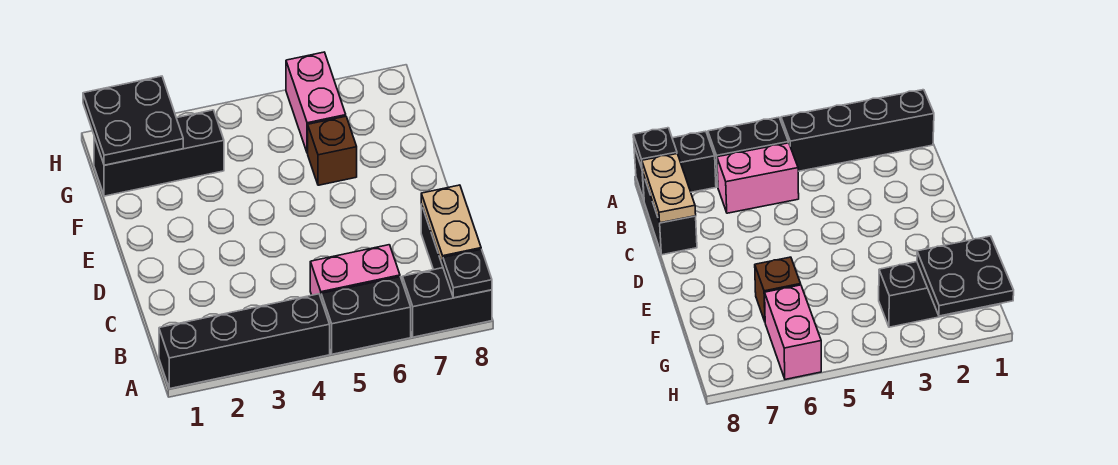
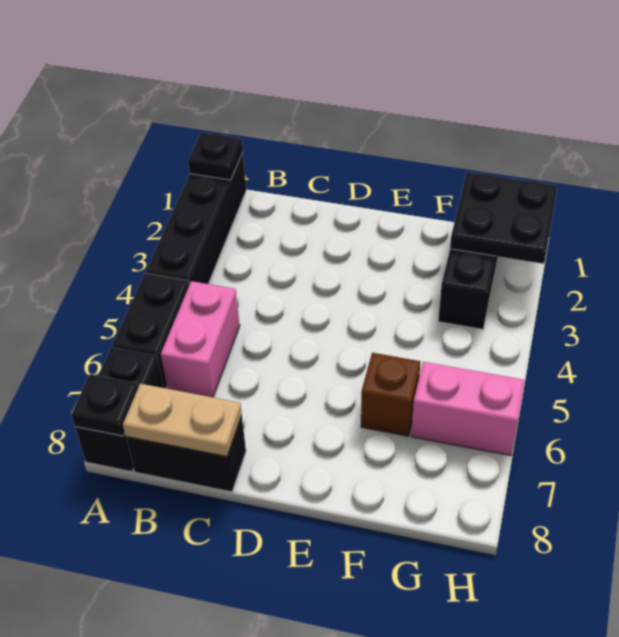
none -> black plate A1 level 2

